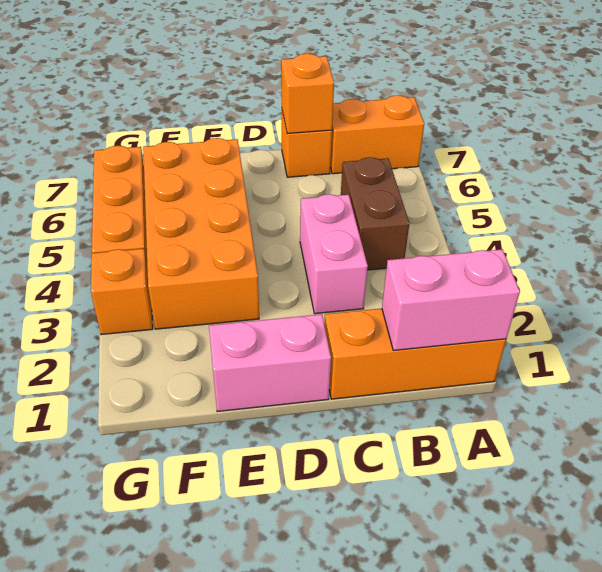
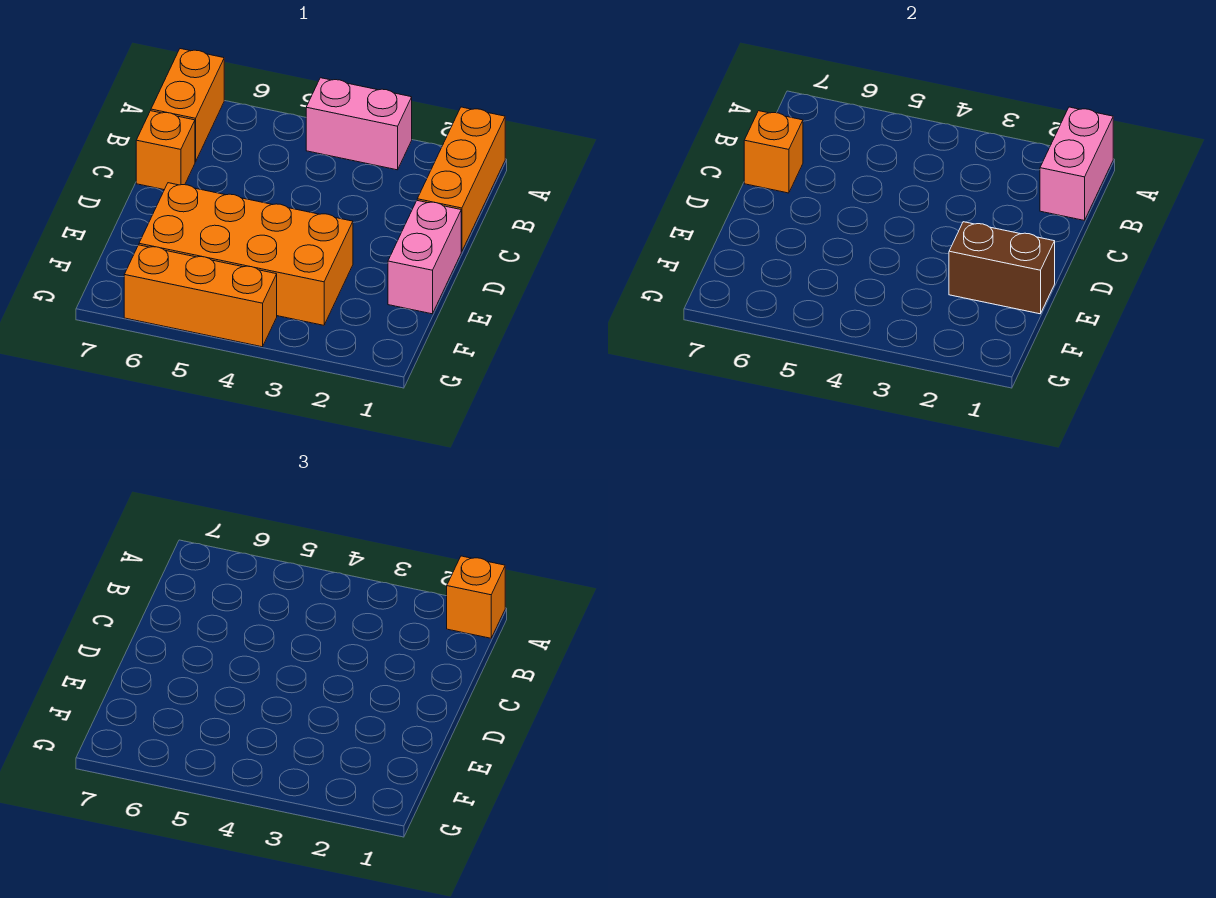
brown brick B4:B5 level 1 -> brown brick E1:E2 level 2
pink brick C3:C4 level 1 -> pink brick A3:A4 level 1
orange brick G3 level 1 -> orange brick A1 level 3

